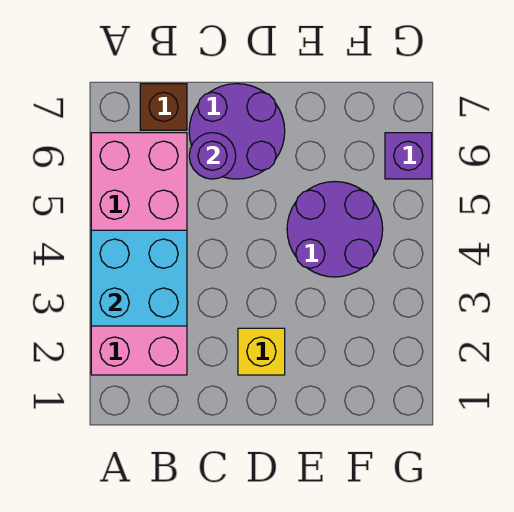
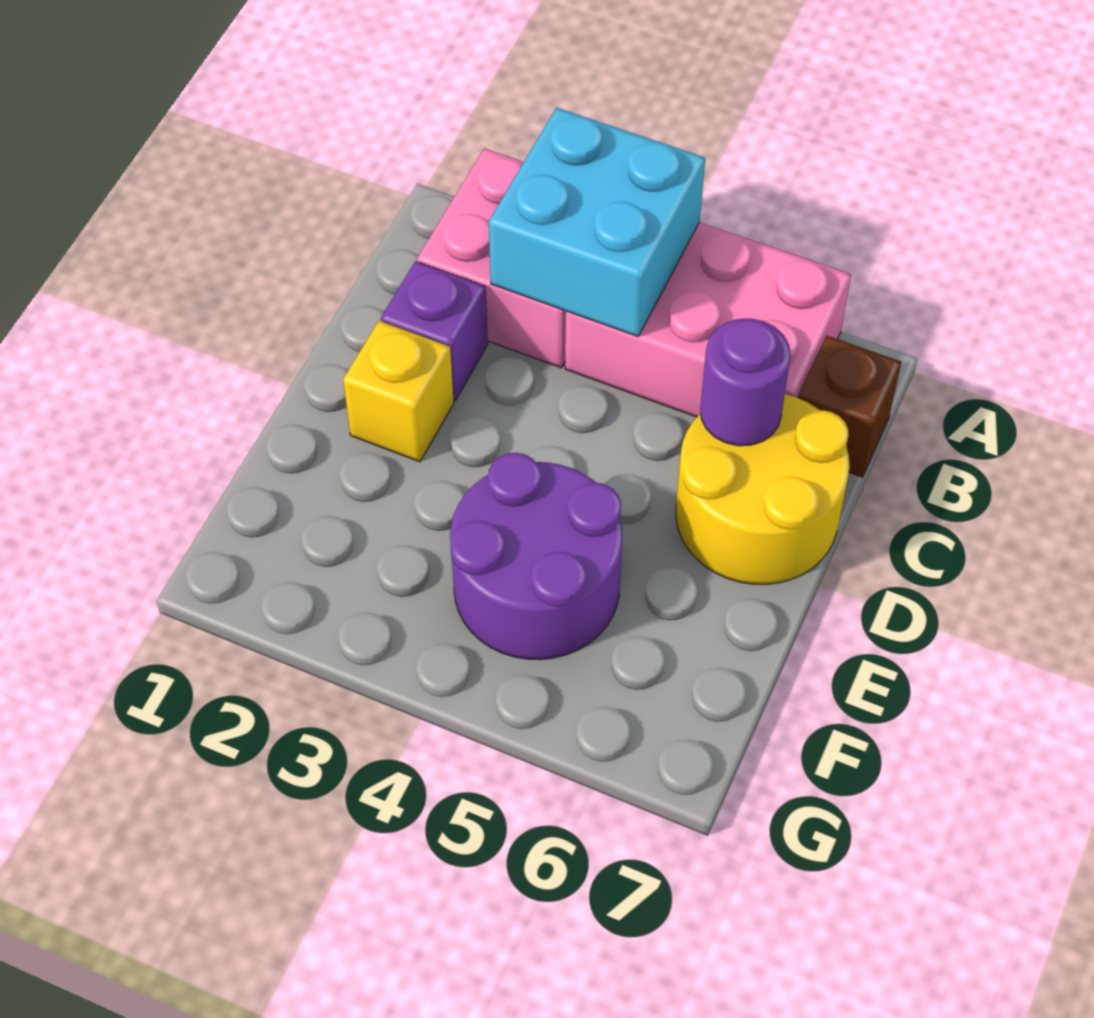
purple round brick C6:D7 level 1 -> yellow round brick C6:D7 level 1
purple brick G6 level 1 -> purple brick C2 level 1

